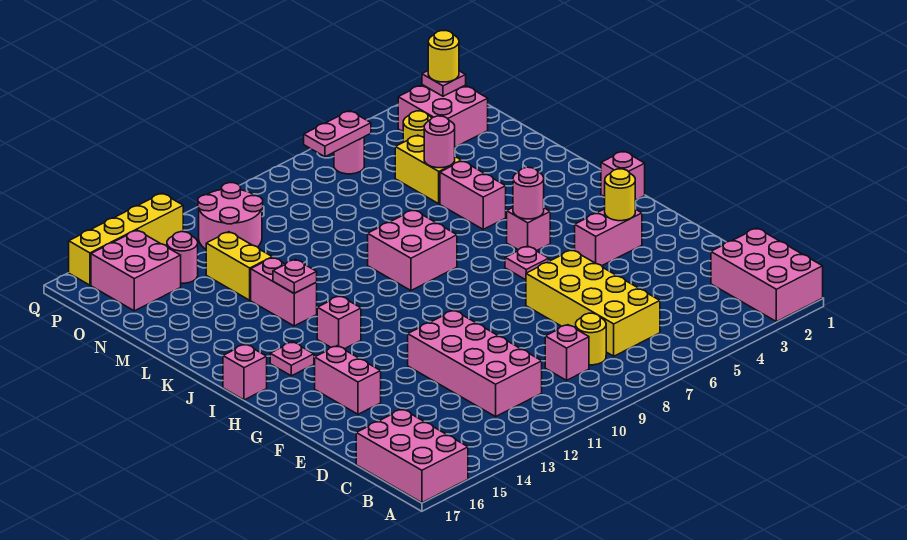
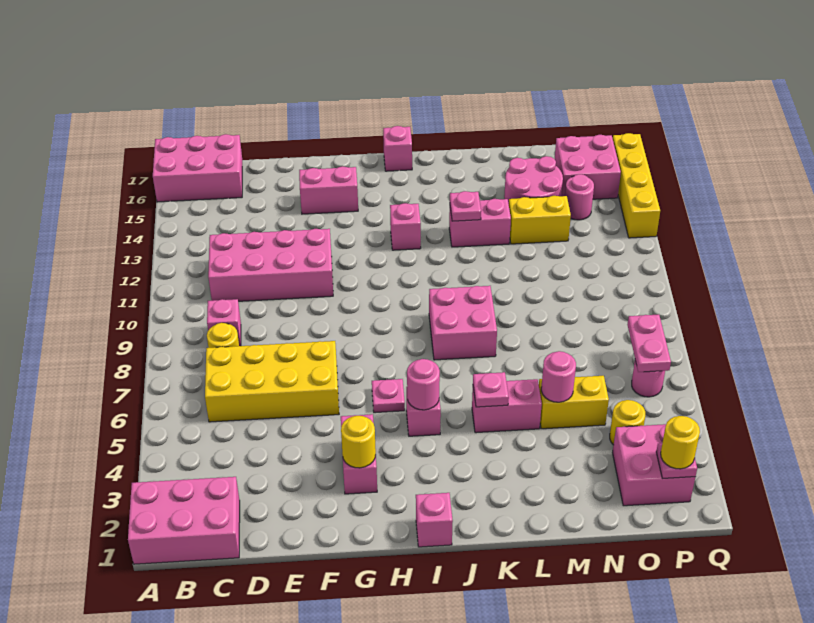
pink plate I15 level 1 -> pink plate K5 level 2
pink round brick O11:P12 level 1 -> pink round brick M14:N15 level 1

